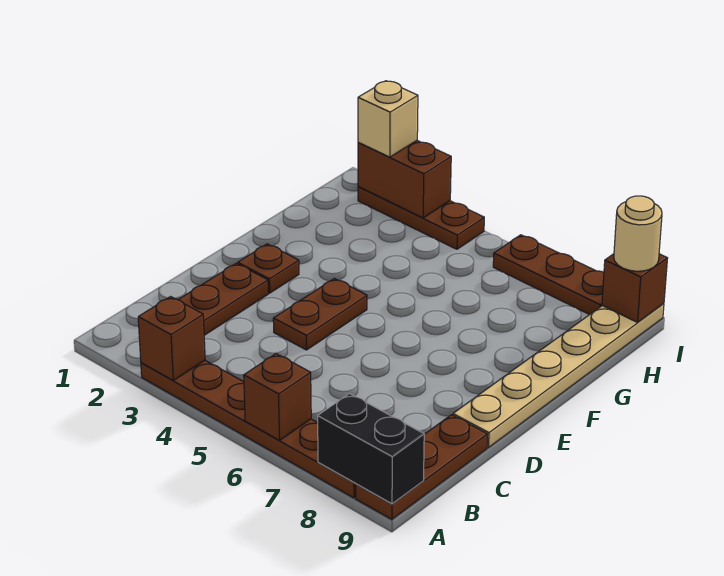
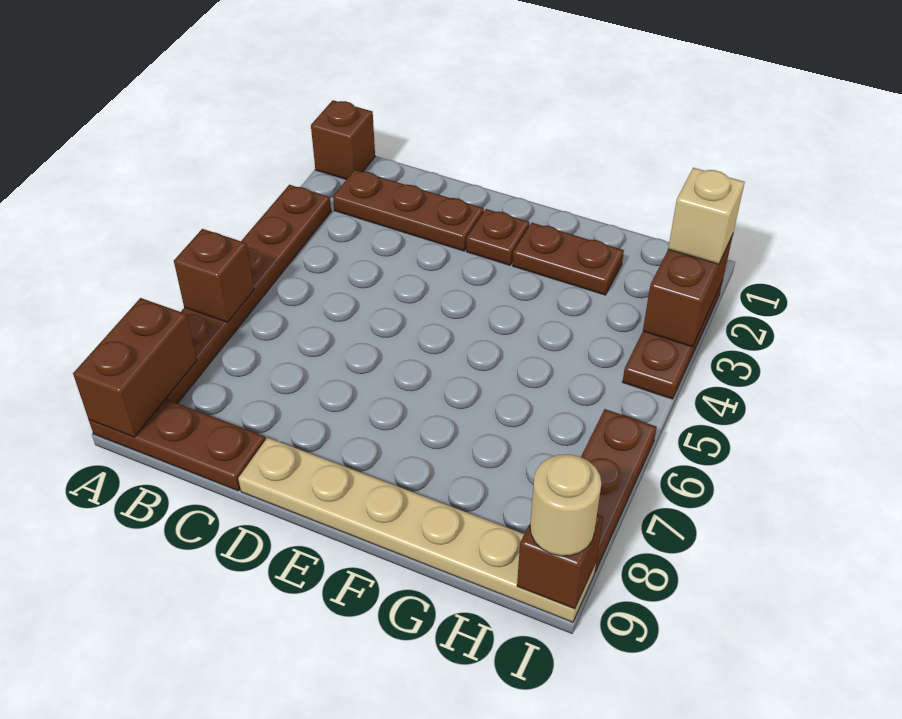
brown brick A3 level 2 -> brown brick A1 level 1
black brick A8:A9 level 2 -> brown brick A8:A9 level 2
brown plate D4:E4 level 1 -> brown plate F2:G2 level 1

